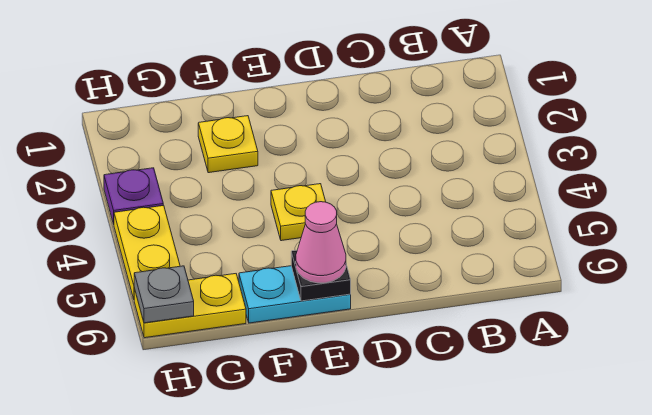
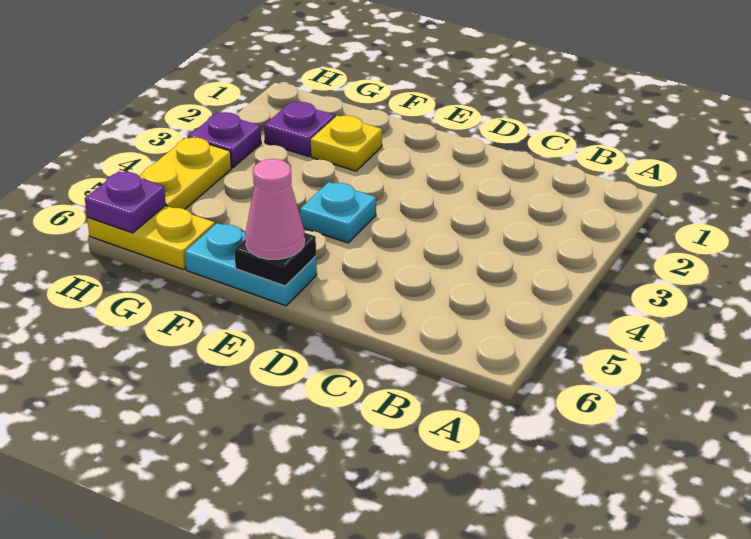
yellow plate E4 level 1 -> cyan plate E4 level 1
none -> purple plate G2 level 1
grey plate H6 level 2 -> purple plate H6 level 2

